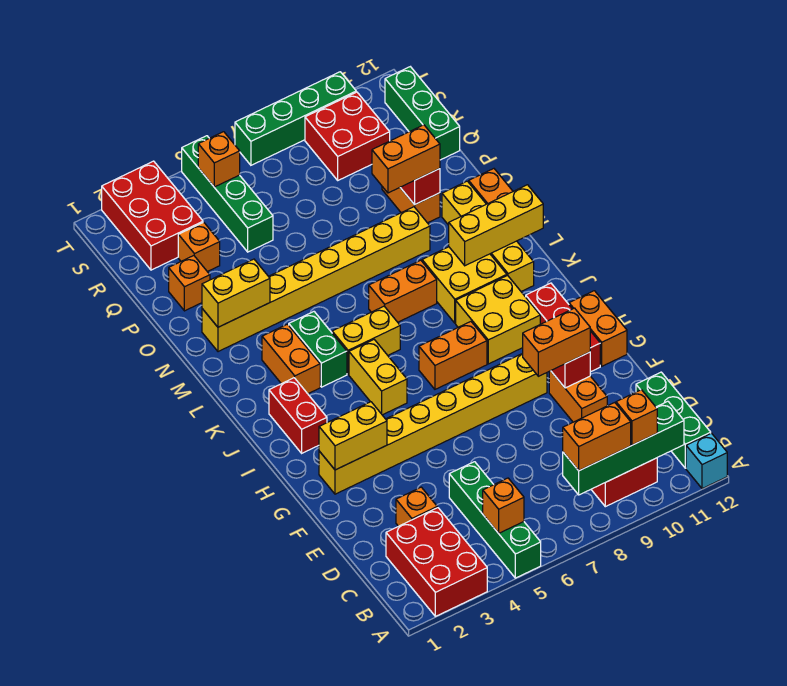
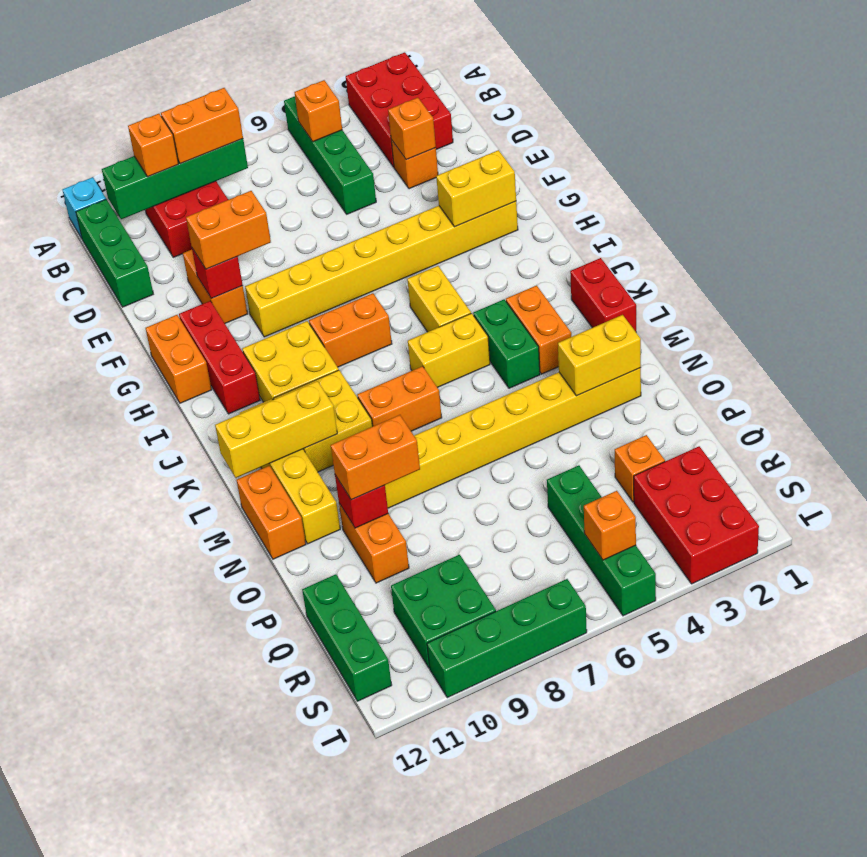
red brick I2:J2 level 1 -> red brick K1:L1 level 1
orange brick P2 level 1 -> orange brick D3 level 2
red brick R9:S10 level 1 -> green brick R9:S10 level 1

